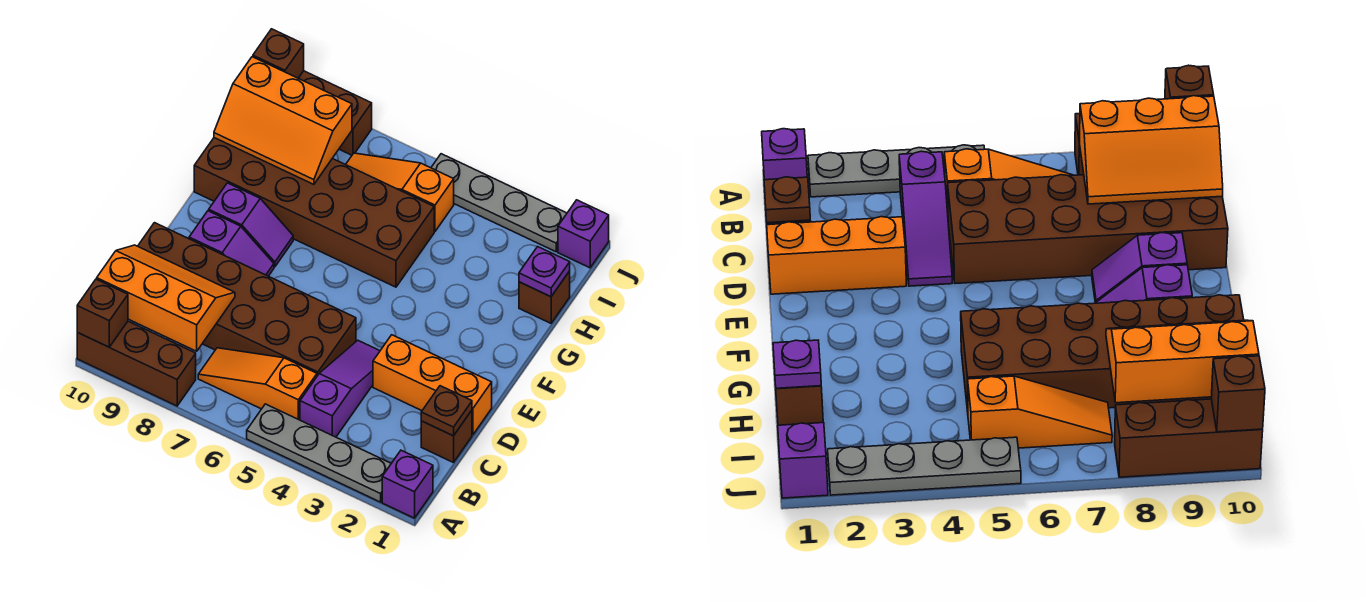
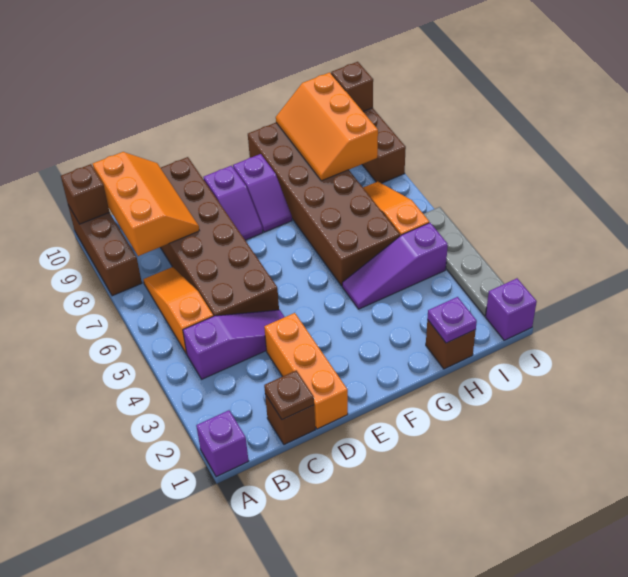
grey plate A2:A5 level 1 -> none
none -> purple slope G4:I4 level 1 top I

